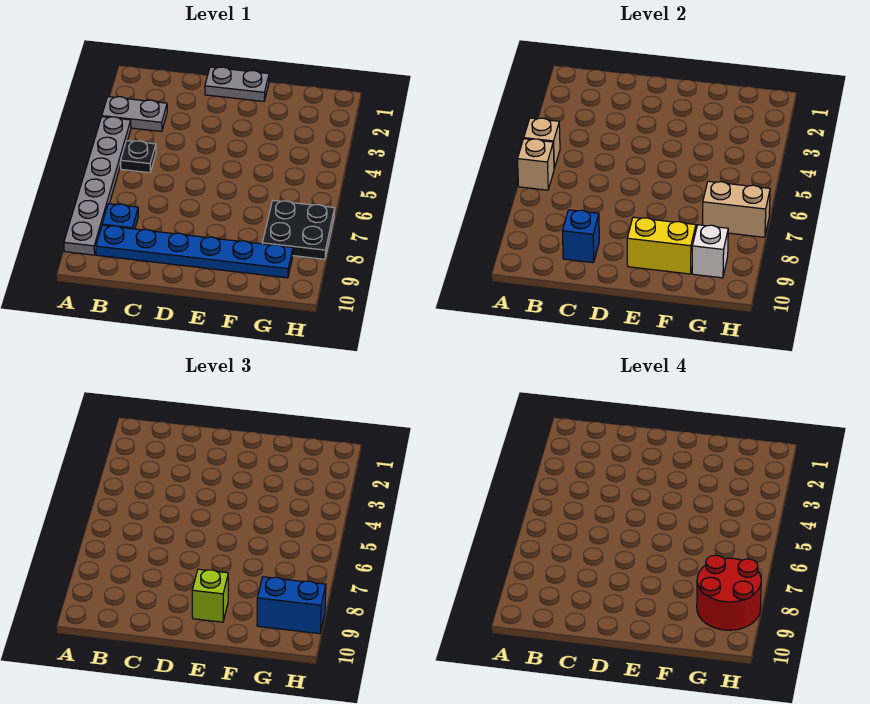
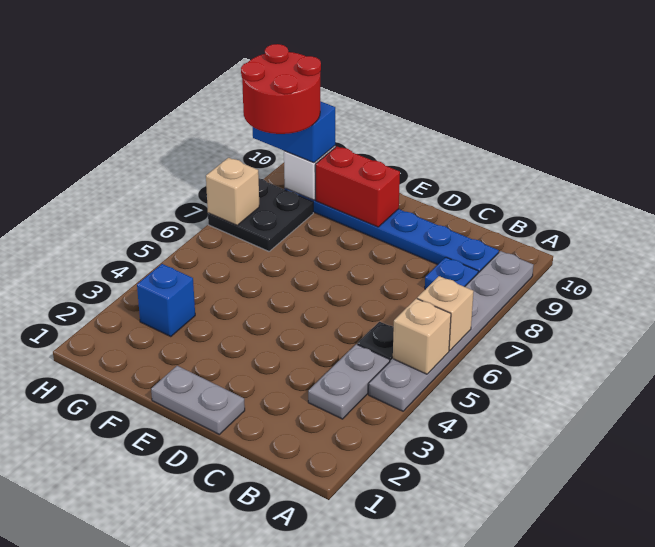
grey plate A3:B3 level 1 -> grey plate B3:B4 level 1
blue brick C9 level 2 -> blue brick G3 level 1
yellow brick E9:F9 level 2 -> red brick E9:F9 level 2
lime brick E9 level 3 -> none
tan brick G7:H7 level 2 -> tan brick H7 level 2

